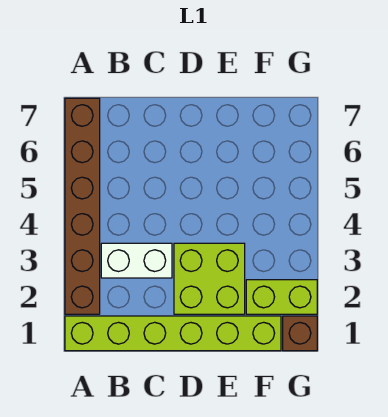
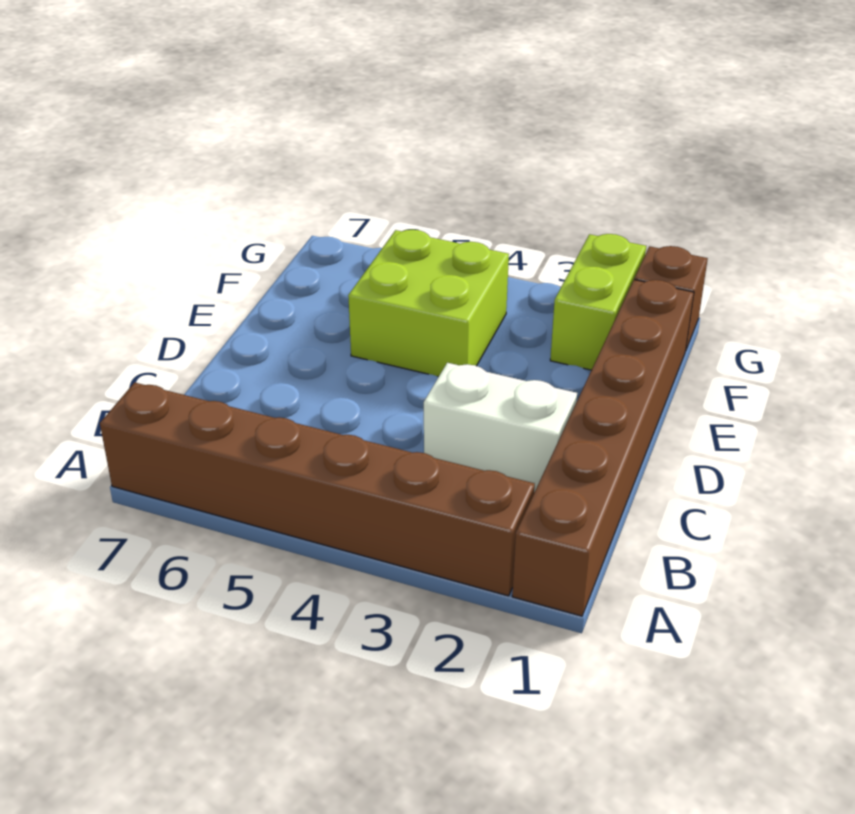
lime brick A1:F1 level 1 -> brown brick A1:F1 level 1
white brick B3:C3 level 1 -> white brick C2:C3 level 1
lime brick D2:E3 level 1 -> lime brick E4:F5 level 1

